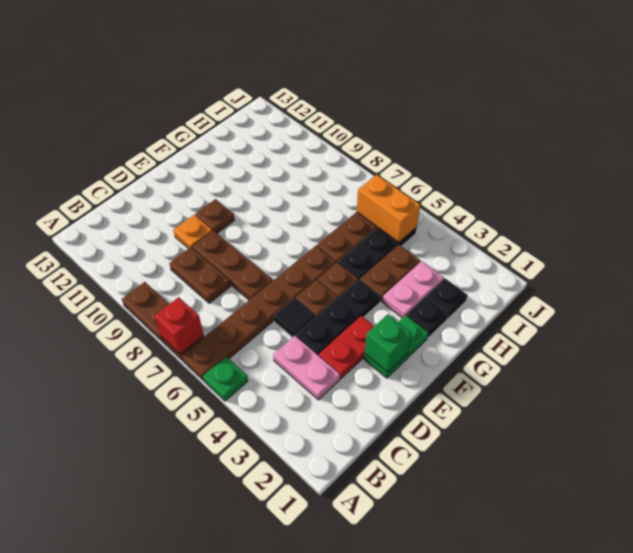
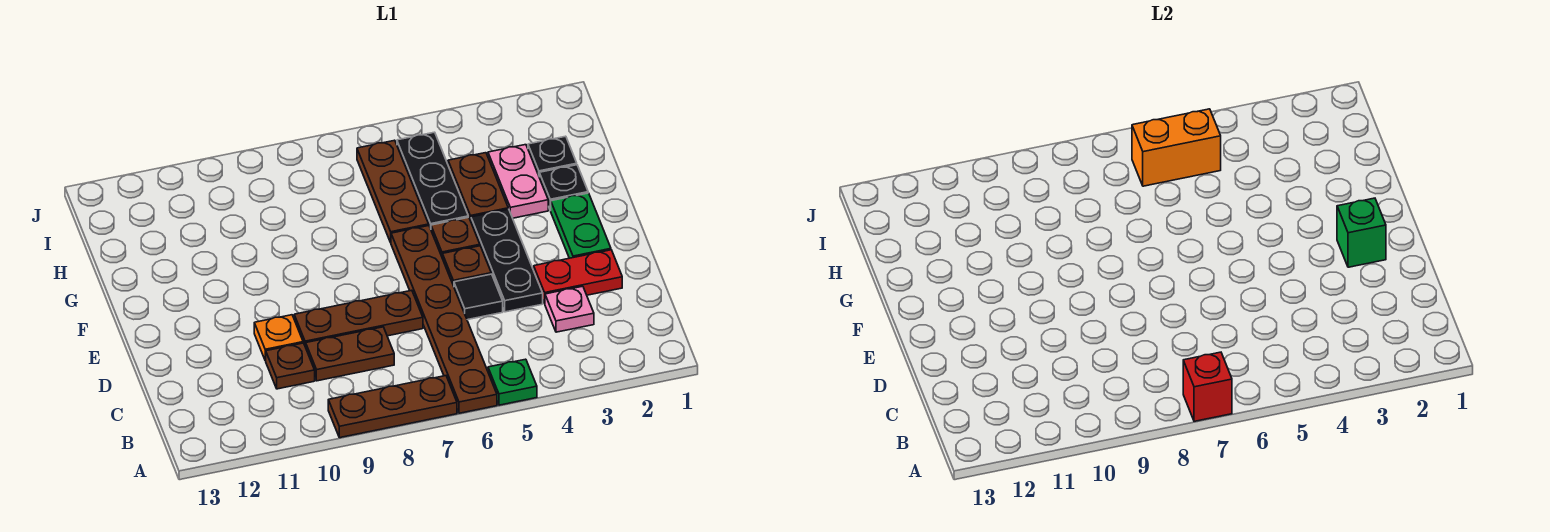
pink plate C3:C4 level 1 -> pink plate C3 level 1
red plate D3:E3 level 1 -> red plate D2:D3 level 1
brown plate E10 level 1 -> brown plate C10 level 1

